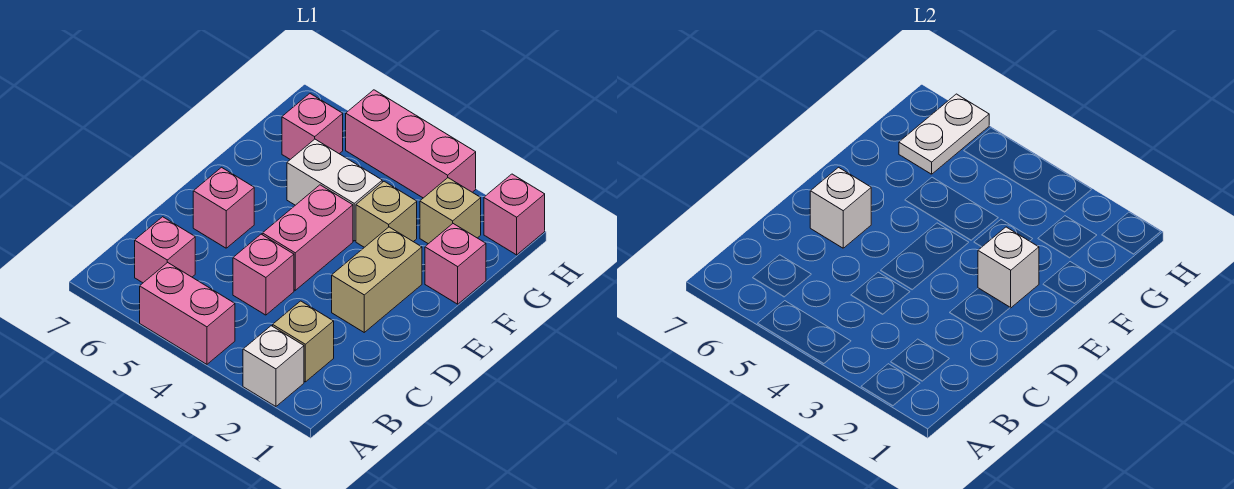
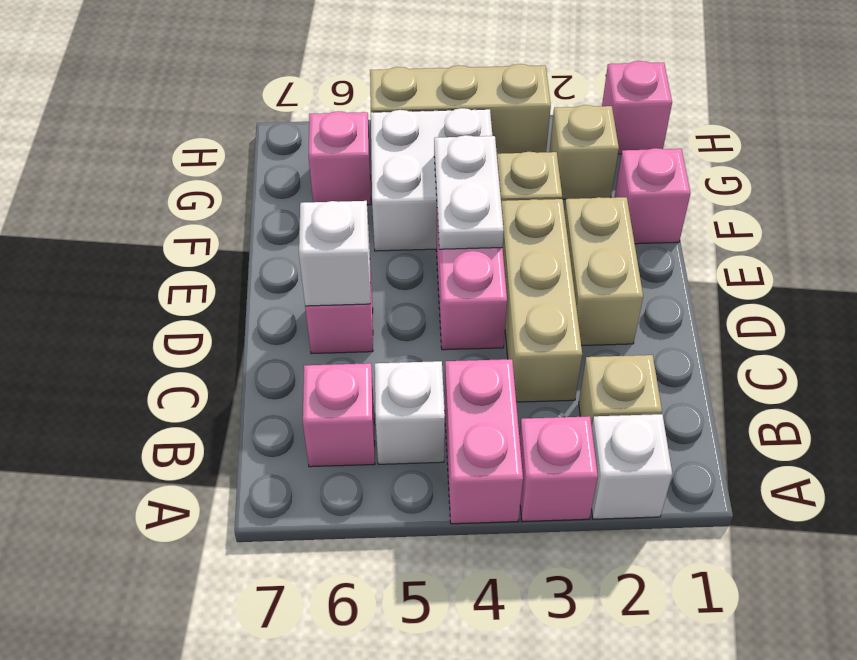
pink brick A4:A5 level 1 -> pink brick A4:B4 level 1
none -> tan brick C3:E3 level 1
pink brick C4 level 1 -> pink brick A3 level 1
white brick E2 level 2 -> white brick B5 level 1
white brick F4:F5 level 1 -> white brick F4:G5 level 1
white plate G6:H6 level 2 -> white plate E4:F4 level 2
pink brick H3:H5 level 1 -> tan brick H3:H5 level 1

